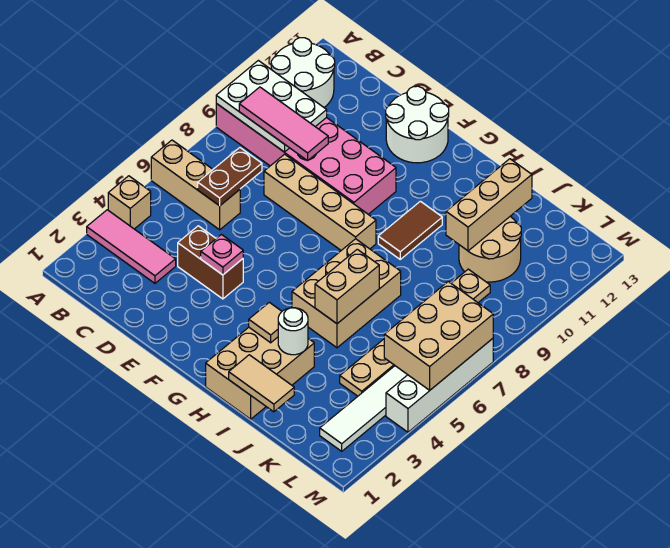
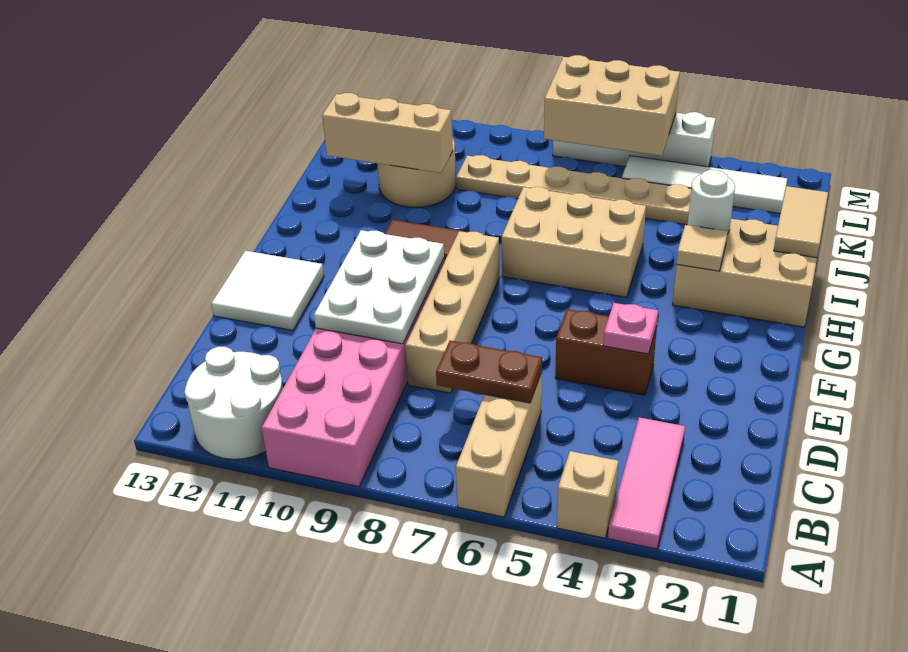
white plate A9:C10 level 2 -> white plate D9:F10 level 2
pink tile B9:D9 level 3 -> none
brown brick D4:E4 level 1 -> brown brick E4:E5 level 1
white round brick E12:F13 level 1 -> white tile E12:F13 level 1
tan brick I5:I6 level 2 -> none

